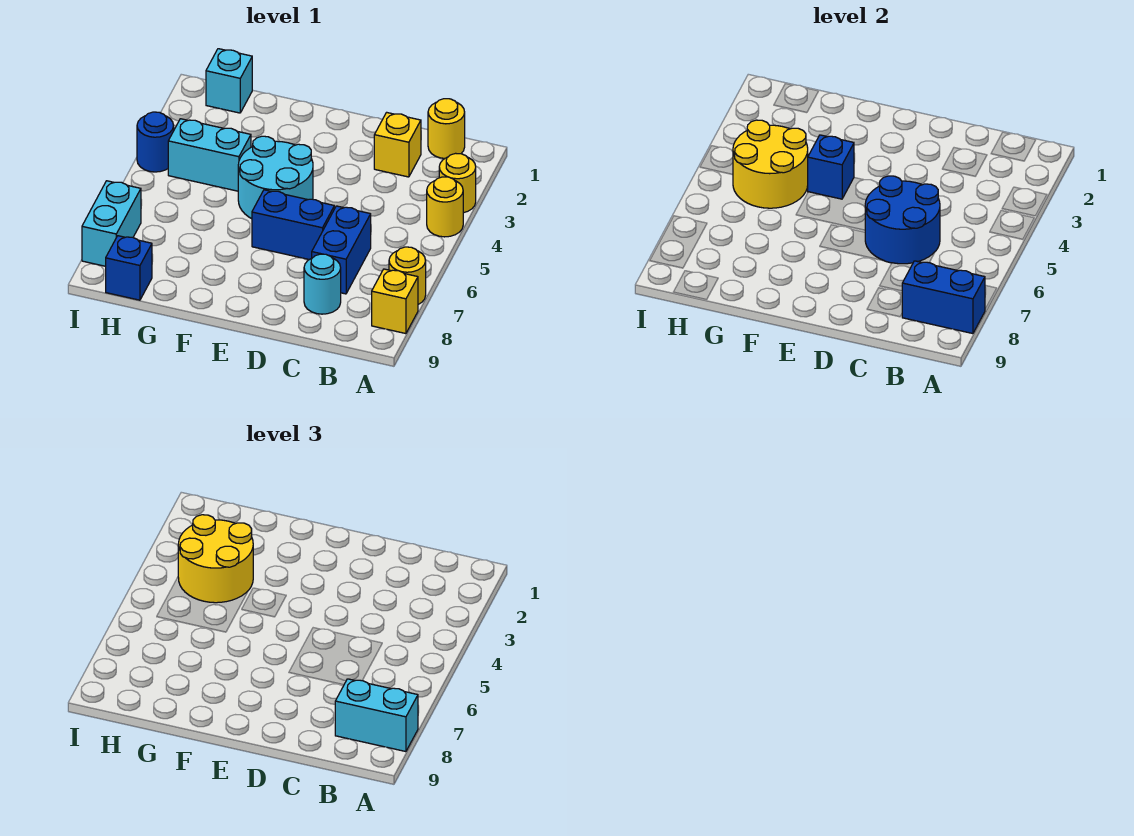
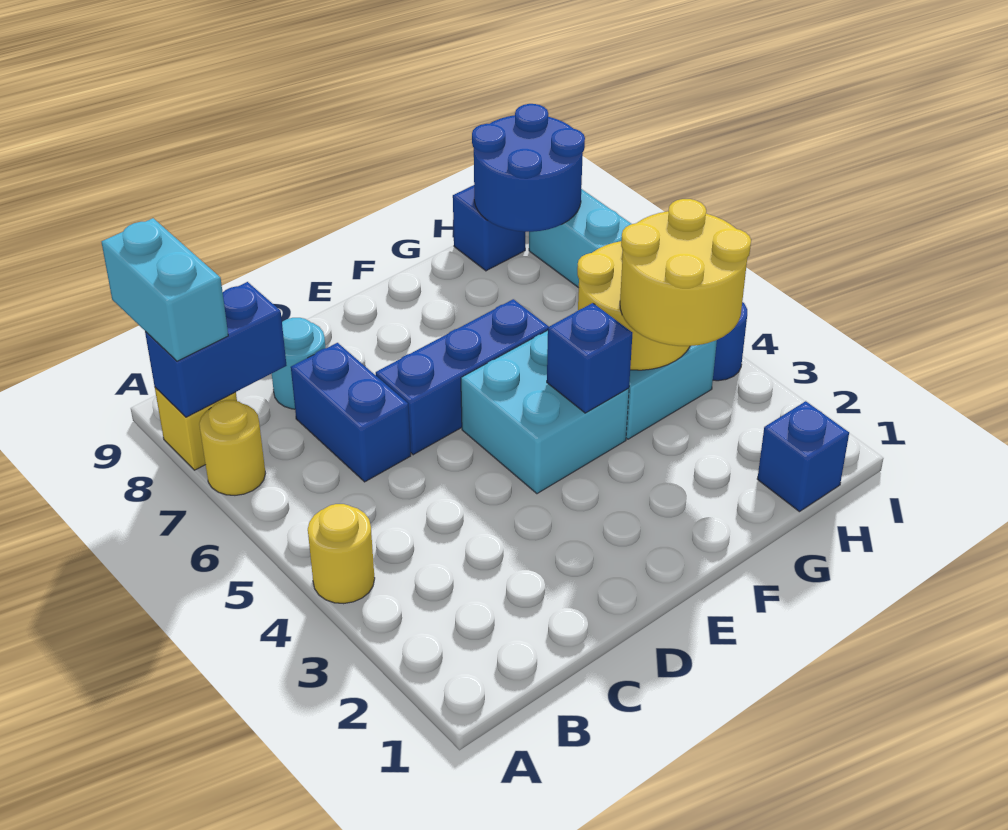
yellow round brick A3 level 1 -> none
cyan brick A8:B8 level 3 -> cyan brick A8:A9 level 3
yellow round brick B1 level 1 -> none
yellow brick C2 level 1 -> none
blue round brick C5:D6 level 2 -> blue round brick H8:I9 level 2
blue brick D6:E6 level 1 -> blue brick D6:F6 level 1
cyan round brick E4:F5 level 1 -> cyan brick E4:F5 level 1
cyan brick H1 level 1 -> blue brick H1 level 1

